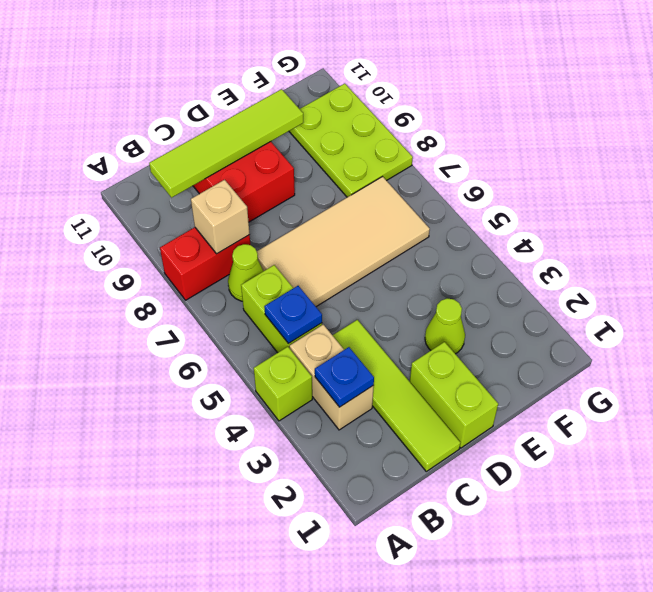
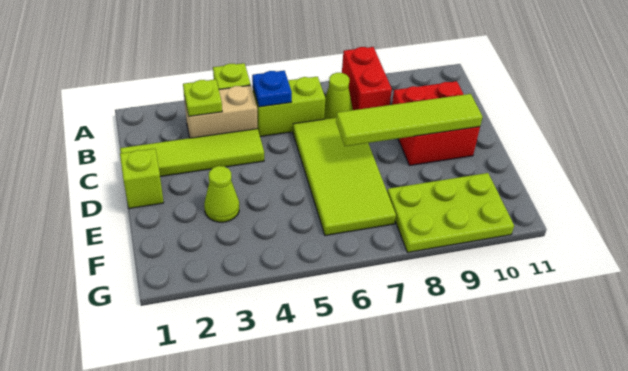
blue plate B3 level 2 -> lime plate B3 level 2
tan brick B8 level 2 -> none
lime tile B10:E10 level 2 -> lime tile D7:D10 level 2
tan tile C6:F7 level 1 -> lime tile C6:F7 level 1
lime brick D1:D2 level 1 -> lime brick D1 level 1

